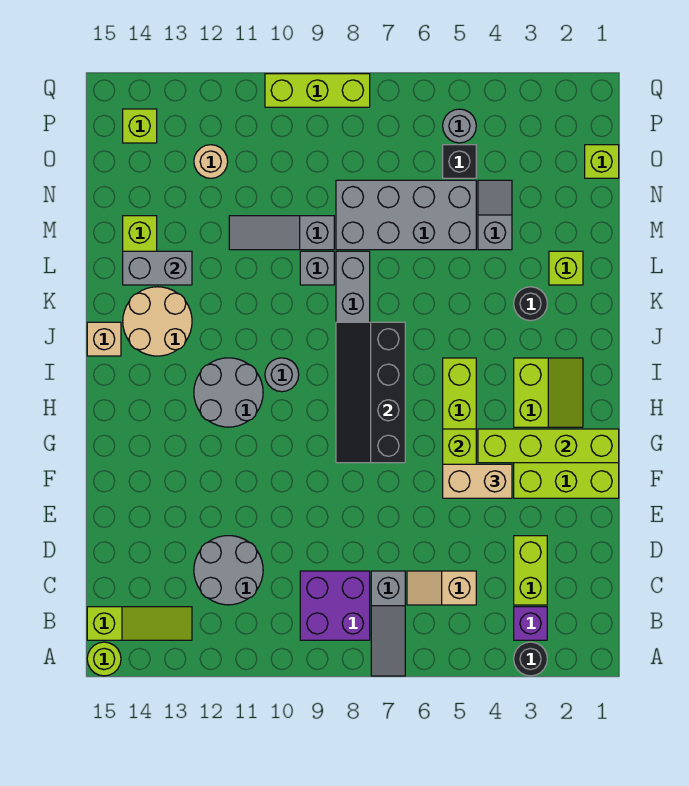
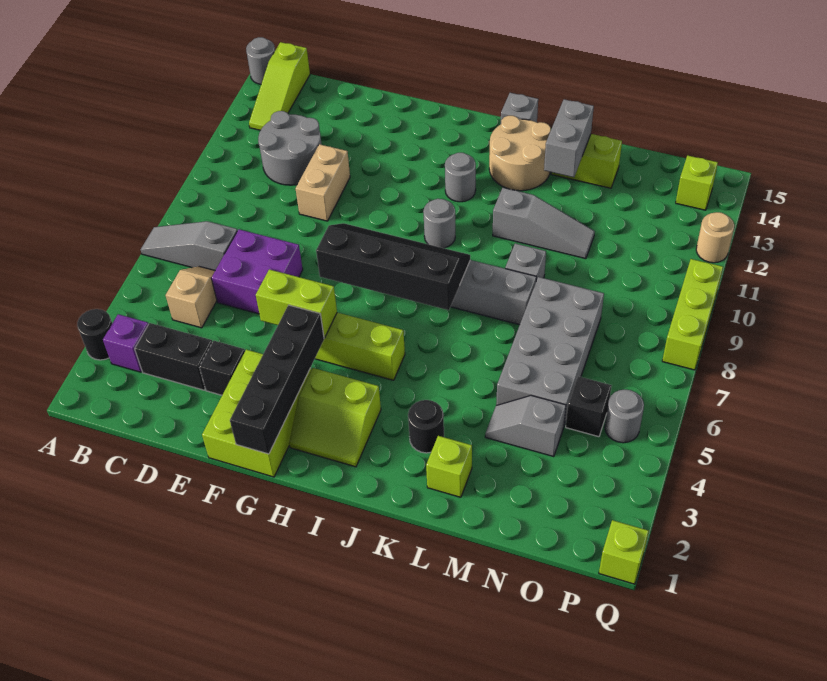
lime round brick A15 level 1 -> grey round brick A15 level 1
purple brick B8:C9 level 1 -> purple brick D6:E7 level 1
lime brick C3:D3 level 1 -> black brick C3:D3 level 1
none -> black brick E3 level 1
tan brick F4:F5 level 3 -> tan brick E10:E11 level 1
lime brick G1:G4 level 2 -> black brick G1:G4 level 2
grey round brick H11:I12 level 1 -> grey round brick I12 level 1
tan brick J15 level 1 -> grey brick J15 level 1
grey slope M4:N4 level 1 top M -> grey slope M4:N4 level 1 top N
grey slope M9:M11 level 1 top 9 -> grey slope K11:M11 level 1 top K
lime brick O1 level 1 -> lime brick Q1 level 1
tan round brick O12 level 1 -> tan round brick Q12 level 1

